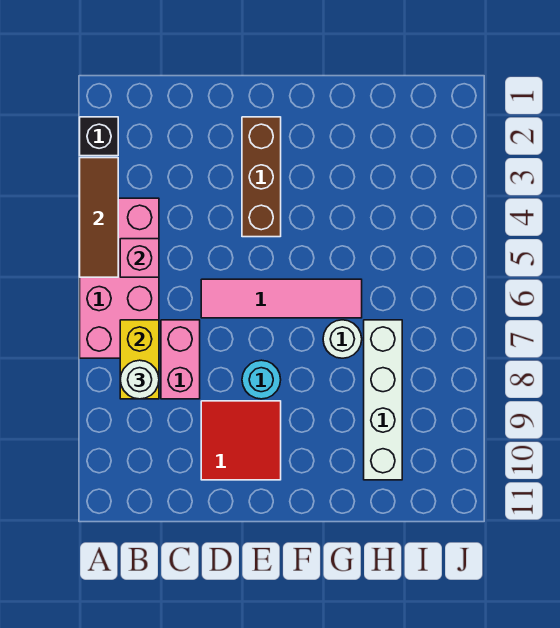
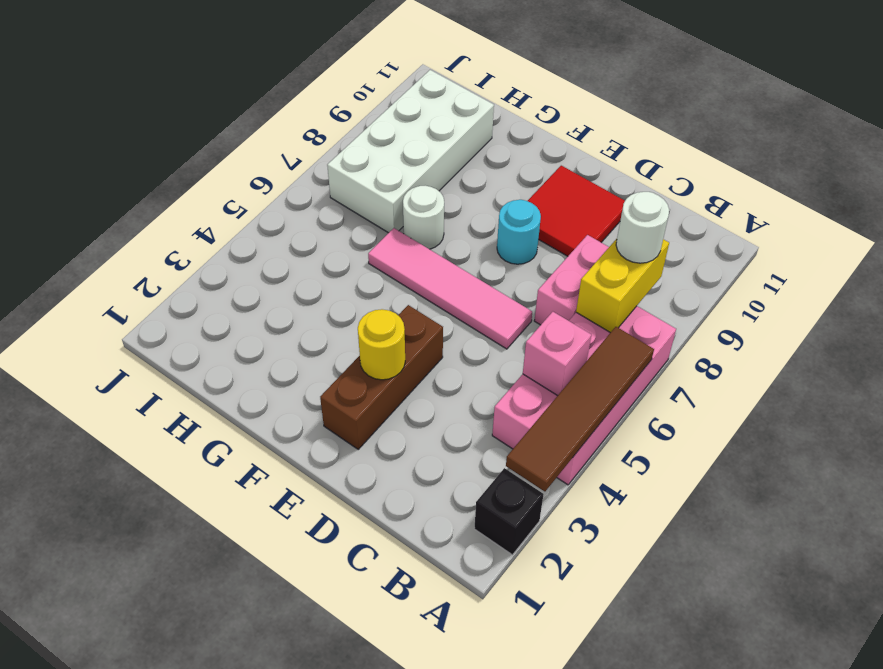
brown tile A3:A5 level 2 -> brown tile A3:A6 level 2
none -> yellow round brick E3 level 2
white brick H7:H10 level 1 -> white brick H7:I10 level 1

